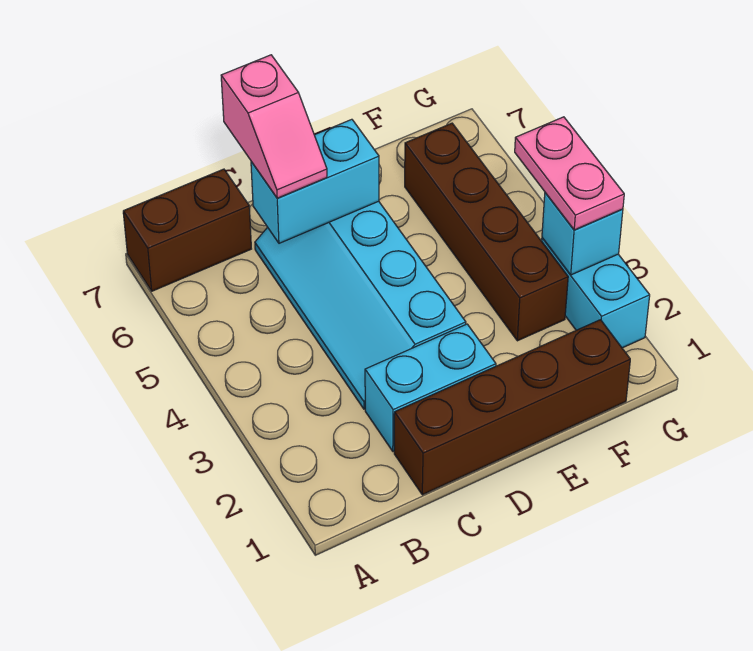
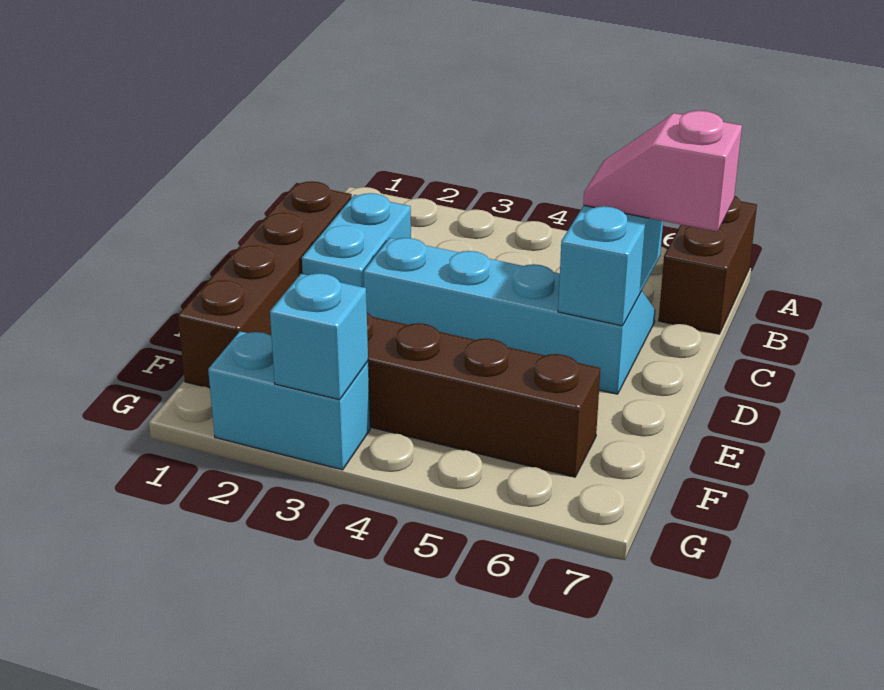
pink plate G3:G4 level 3 -> none

